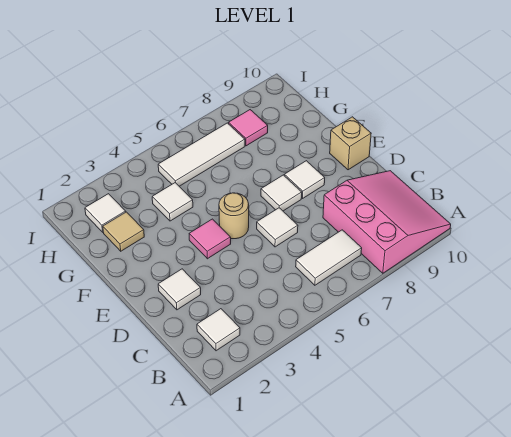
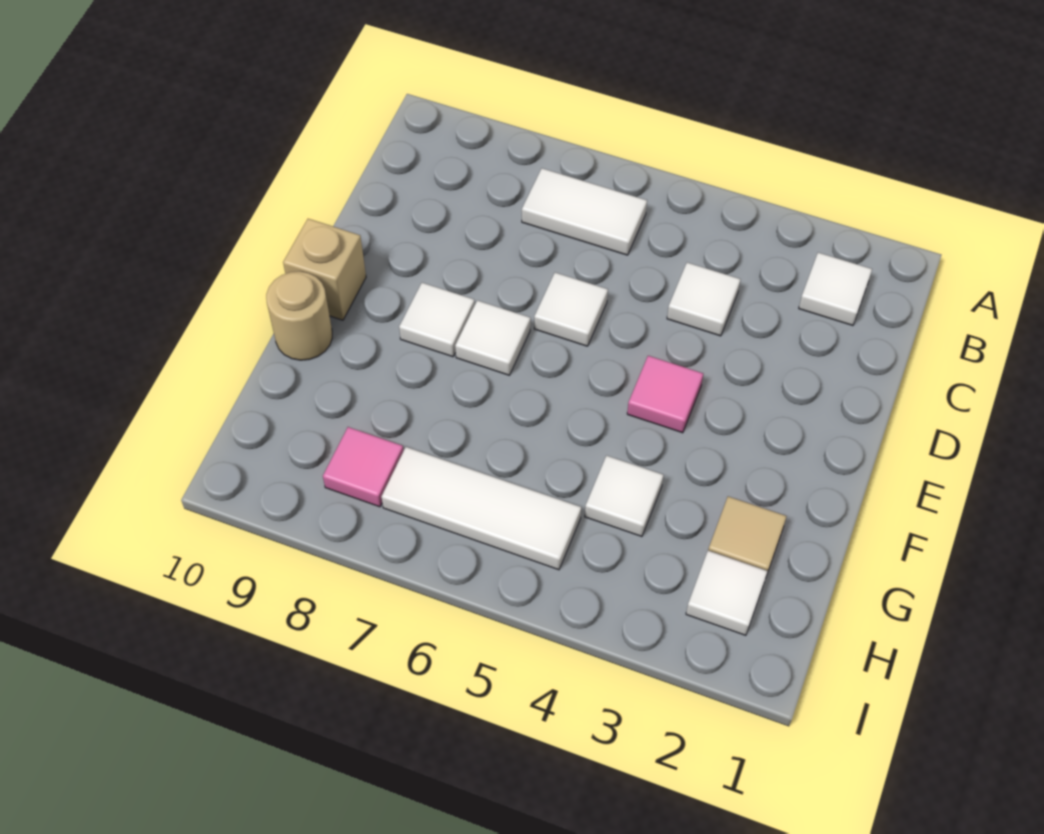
pink slope A8:C10 level 1 top 8 -> none
white tile D2 level 1 -> white tile C4 level 1
tan round brick E5 level 1 -> tan round brick F10 level 1

